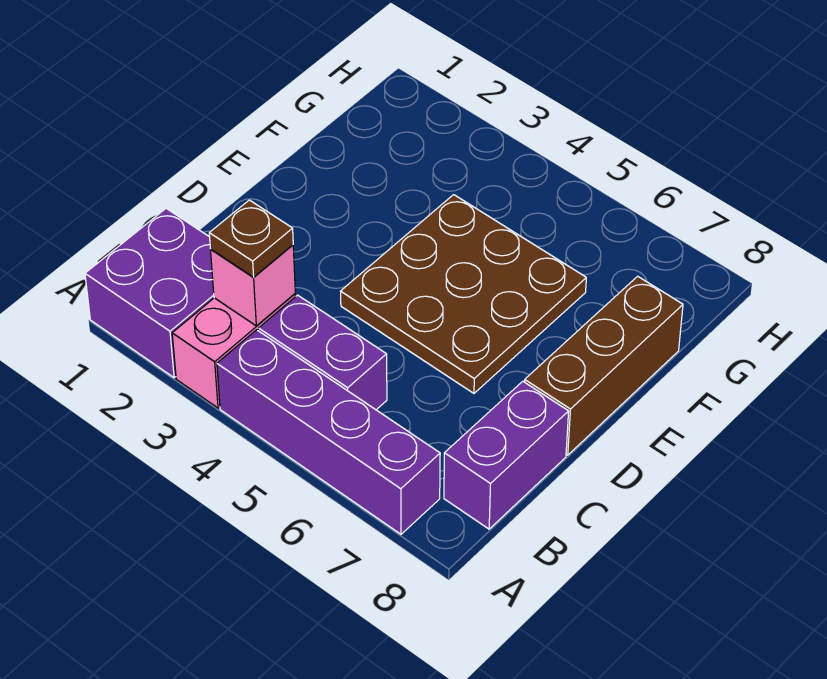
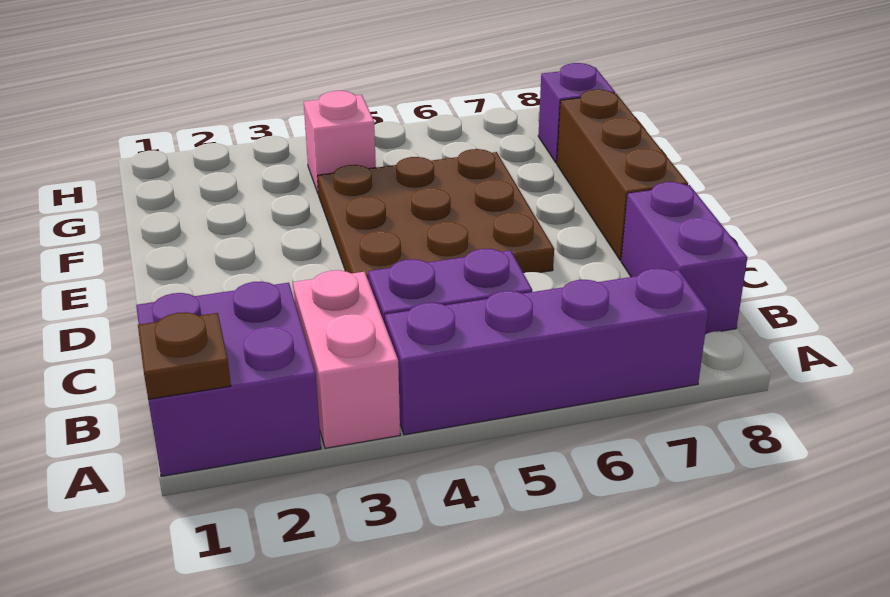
pink brick B3 level 2 -> pink brick G4 level 1
brown plate B3 level 3 -> brown plate A1 level 2
none -> purple brick G8 level 1

